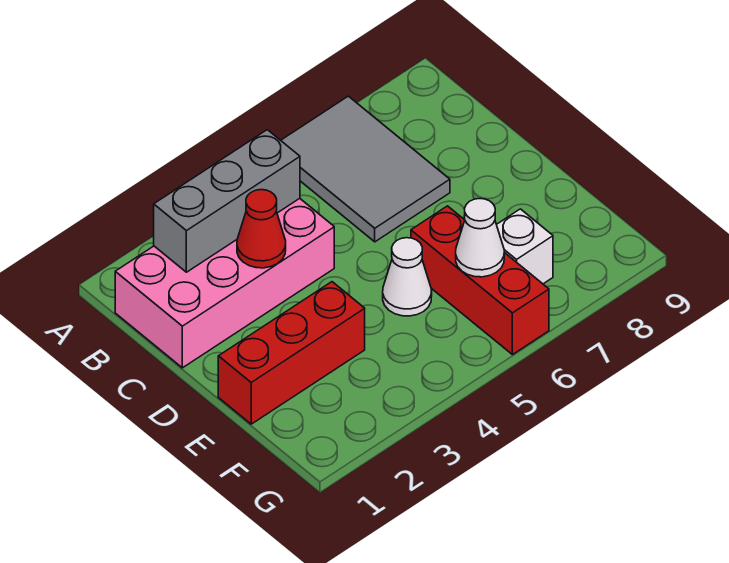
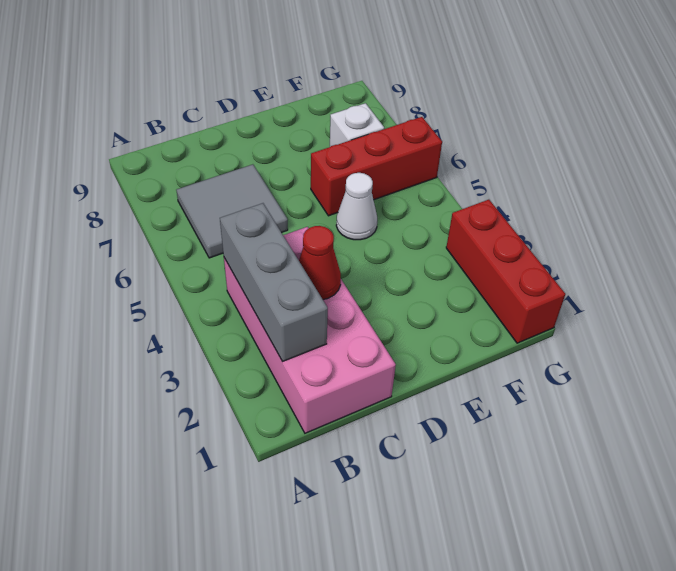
grey tile A6:C7 level 1 -> grey tile B6:C7 level 1
red brick E1:E3 level 1 -> red brick G1:G3 level 1
white cone F6 level 2 -> none

